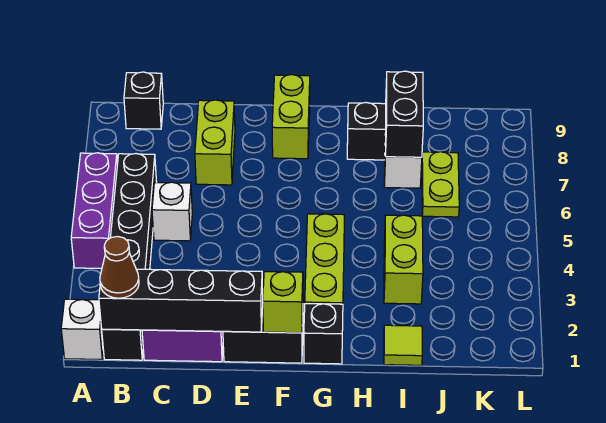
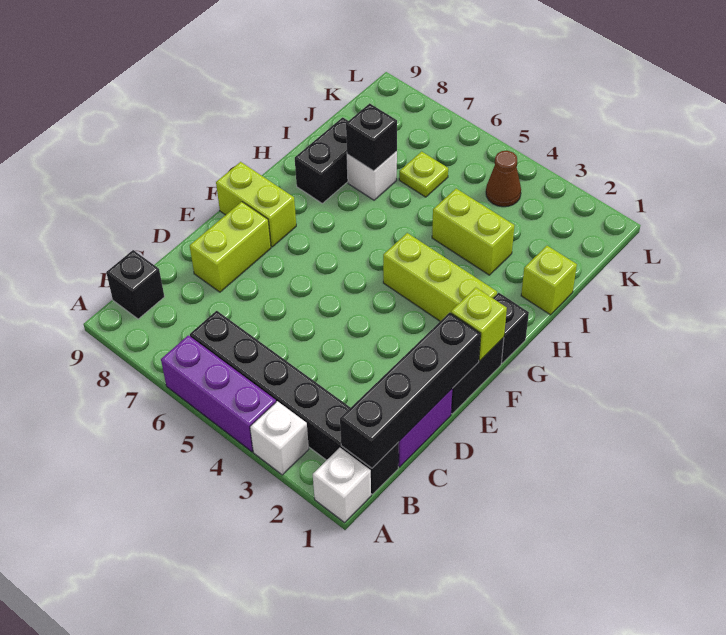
brown cone B1 level 3 -> brown cone K4 level 1
white brick C5 level 1 -> white brick A3 level 1
lime brick D7:D8 level 1 -> lime brick D8:E8 level 1
lime tile I1 level 1 -> lime brick I1 level 1
black brick I7:I8 level 2 -> black brick I7 level 2
lime plate J6:J7 level 1 -> lime plate J6 level 1

